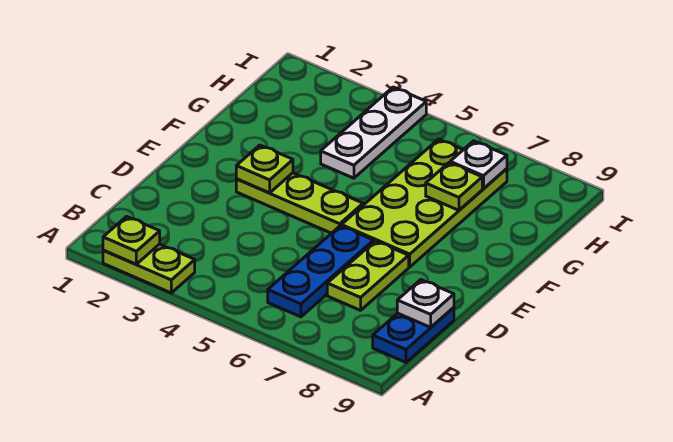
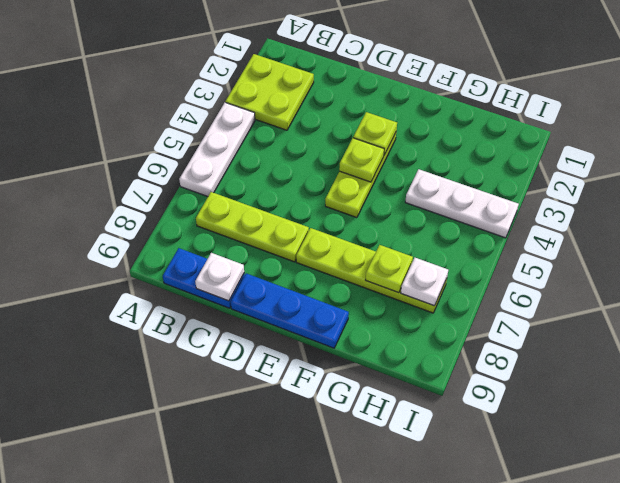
lime plate A2:A3 level 1 -> lime plate A2:B3 level 1
lime plate A2 level 2 -> lime plate E4 level 2
none -> white plate A4:A6 level 1
blue plate B6:D6 level 1 -> blue plate D9:F9 level 1
lime plate C7:D7 level 1 -> lime plate B7:D7 level 1
lime plate E6:H7 level 1 -> lime plate E7:H7 level 1

